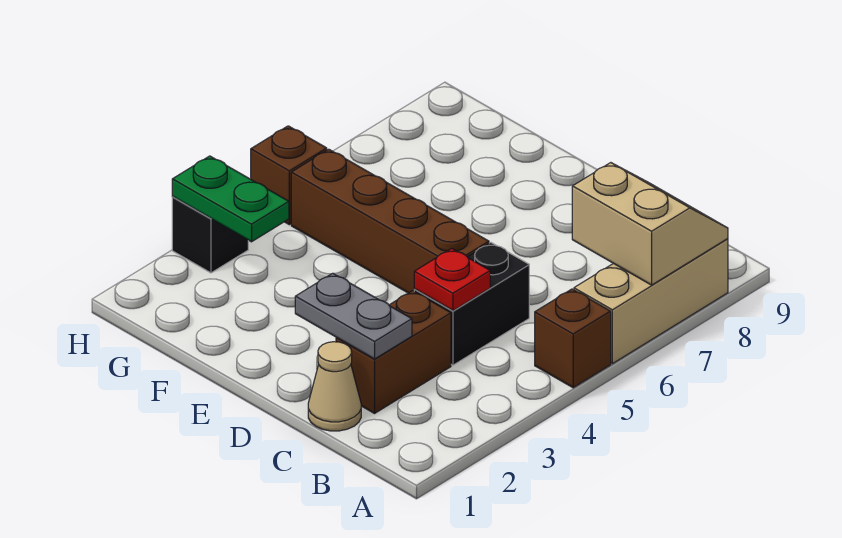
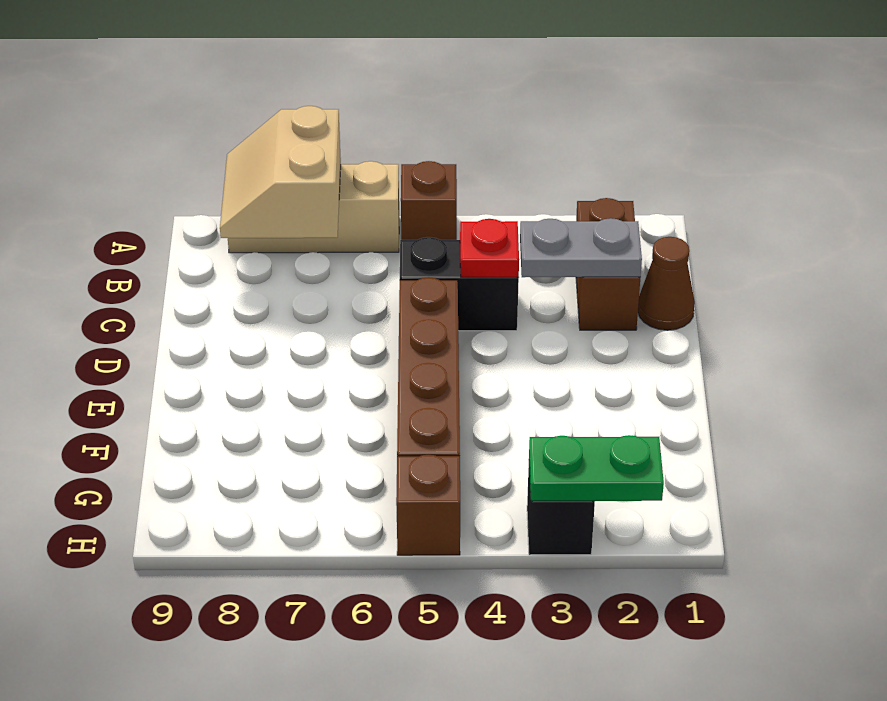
tan cone C1 level 1 -> brown cone C1 level 1
brown brick C2:C3 level 1 -> brown brick B2:C2 level 1
grey plate C2:D2 level 2 -> grey plate C2:C3 level 2
green plate G3:H3 level 2 -> green plate H2:H3 level 2

